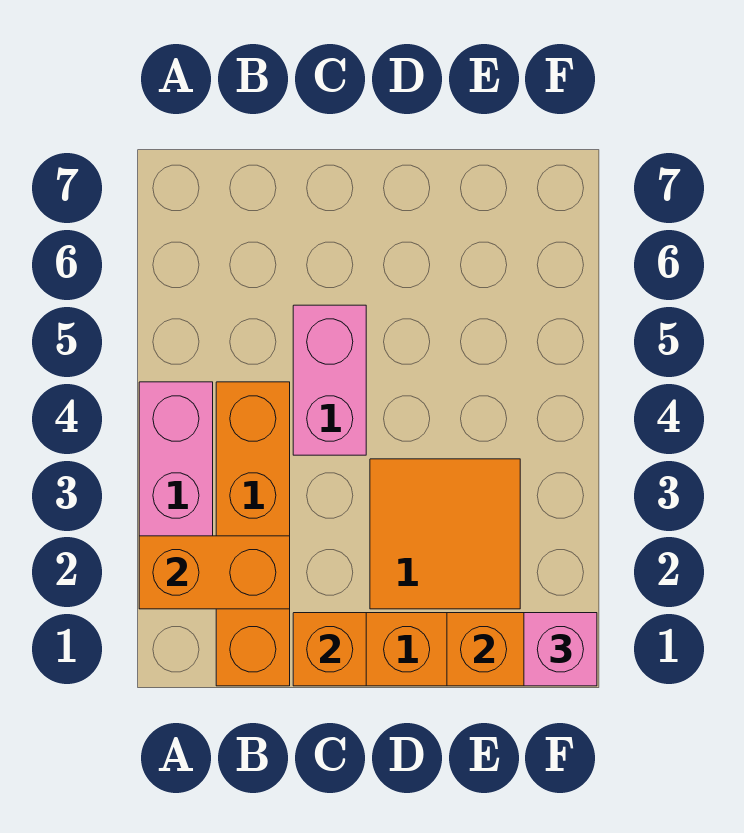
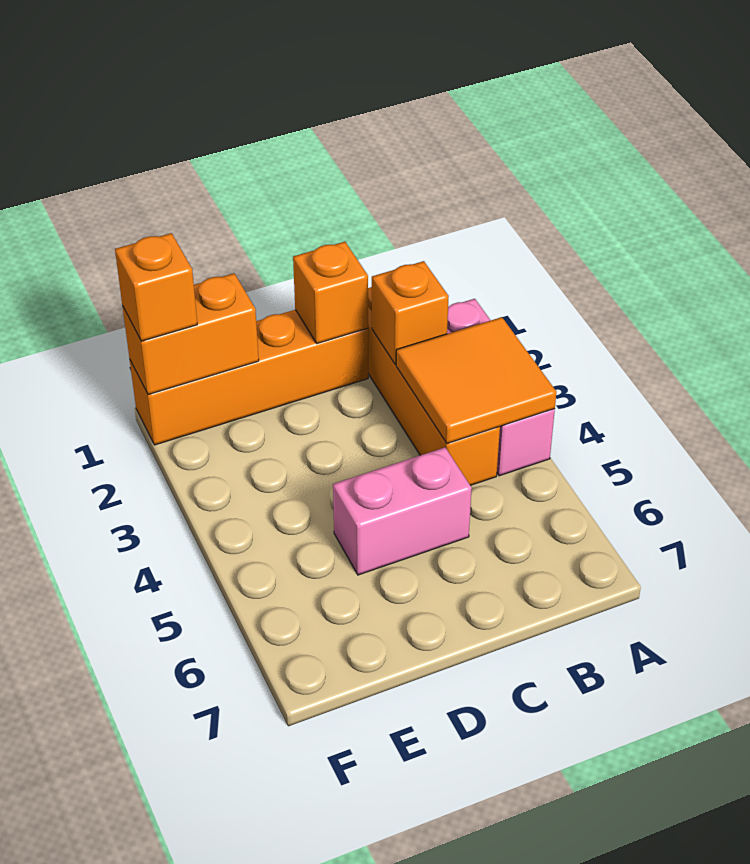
orange brick A2:B2 level 2 -> orange brick B2 level 2
pink brick C4:C5 level 1 -> pink brick C5:D5 level 1
orange tile D2:E3 level 1 -> orange tile A3:B4 level 2
pink brick F1 level 3 -> orange brick F1 level 3

